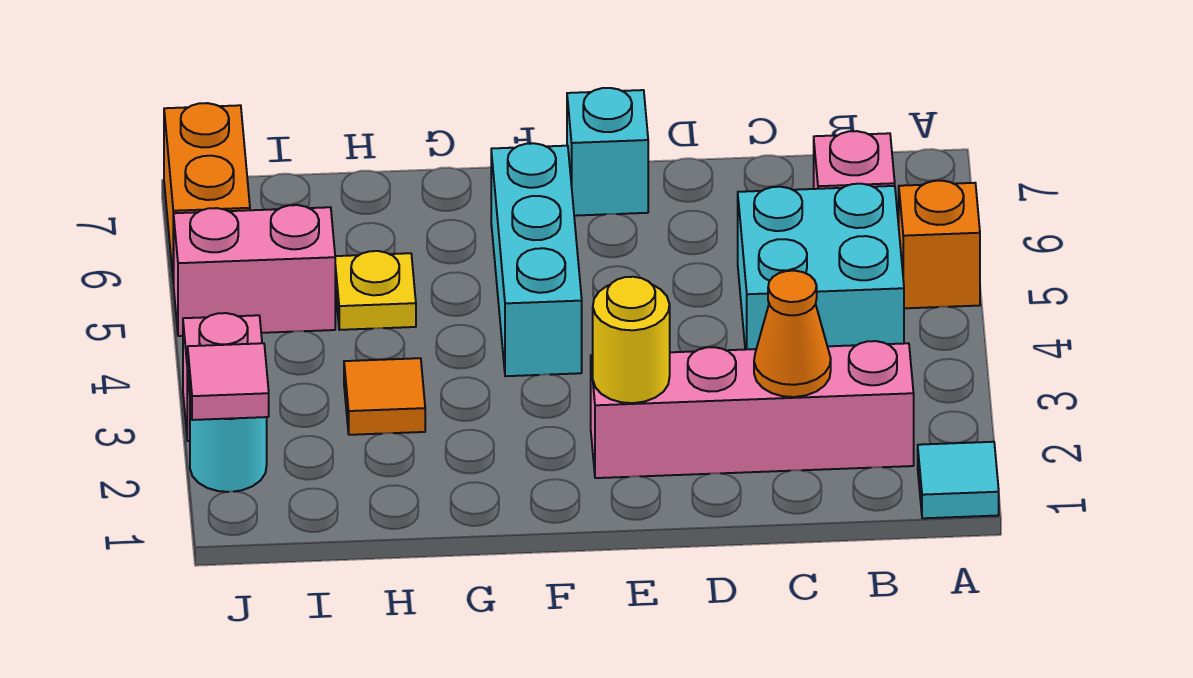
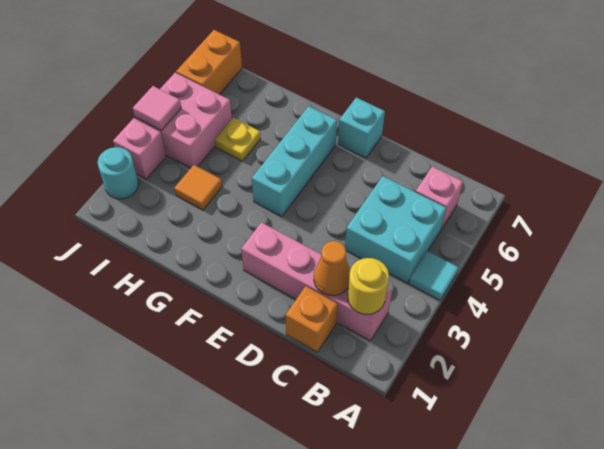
cyan tile A1 level 1 -> cyan tile A4 level 1
orange brick A5 level 1 -> orange brick C1 level 1
yellow round brick E2 level 2 -> yellow round brick B2 level 2
pink brick I5:J5 level 1 -> pink brick I4:J5 level 1
pink tile J2 level 2 -> pink tile J4 level 2

